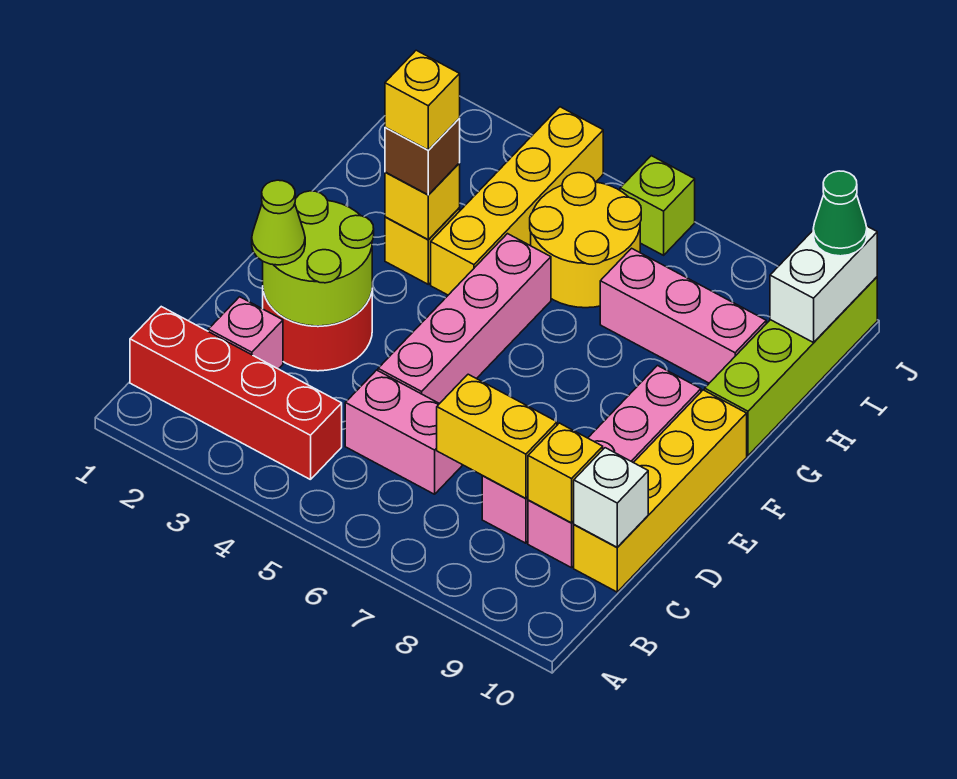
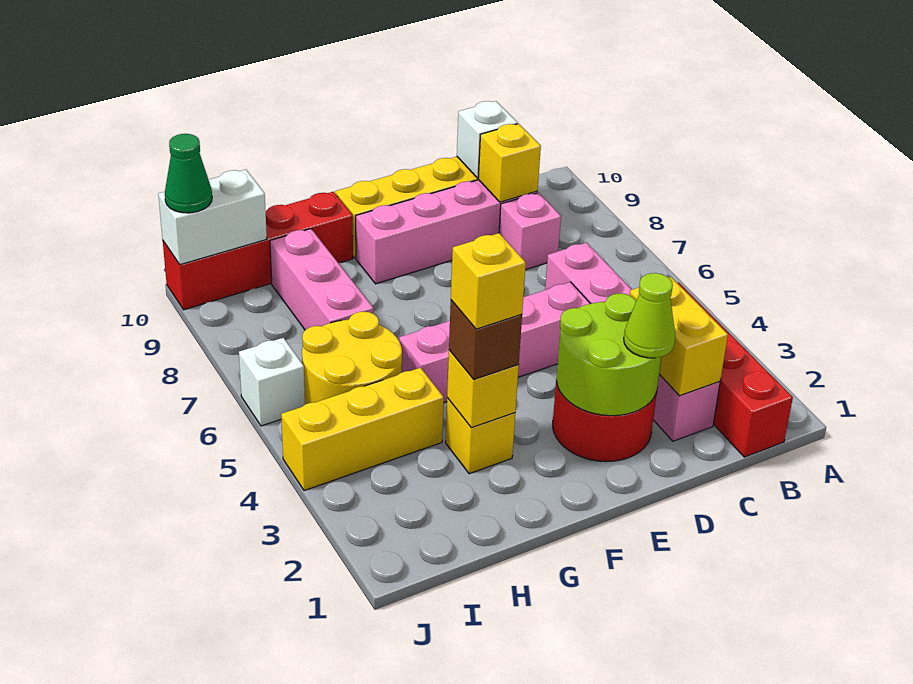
yellow brick C7:C8 level 2 -> yellow brick C2:C3 level 2
yellow brick G4:J4 level 1 -> yellow brick H4:J4 level 1
lime brick G10:J10 level 1 -> red brick G10:J10 level 1
lime brick J6 level 1 -> white brick J6 level 1

